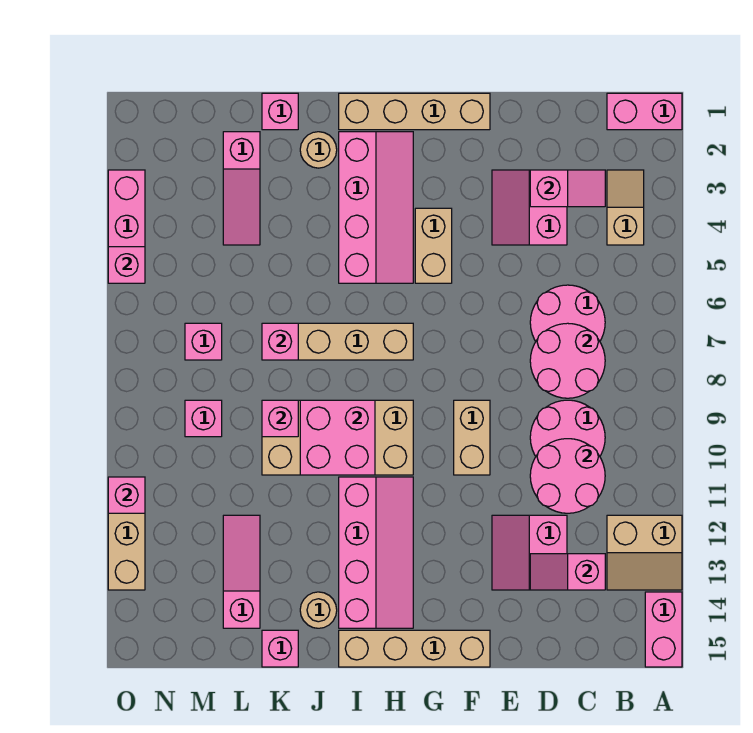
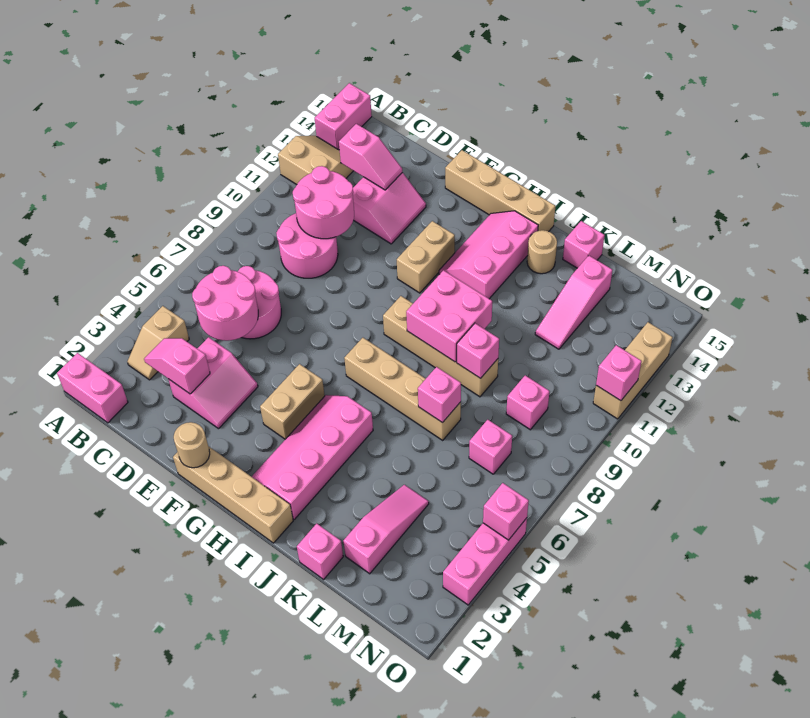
pink round brick C7:D8 level 2 -> pink round brick C5:D6 level 2
tan brick F9:F10 level 1 -> tan brick G11:G12 level 1
tan brick H9:K10 level 1 -> tan brick H9:K9 level 1
pink slope H11:I14 level 1 top I -> pink slope H12:I14 level 1 top I
tan round brick J2 level 1 -> tan round brick F1 level 2

